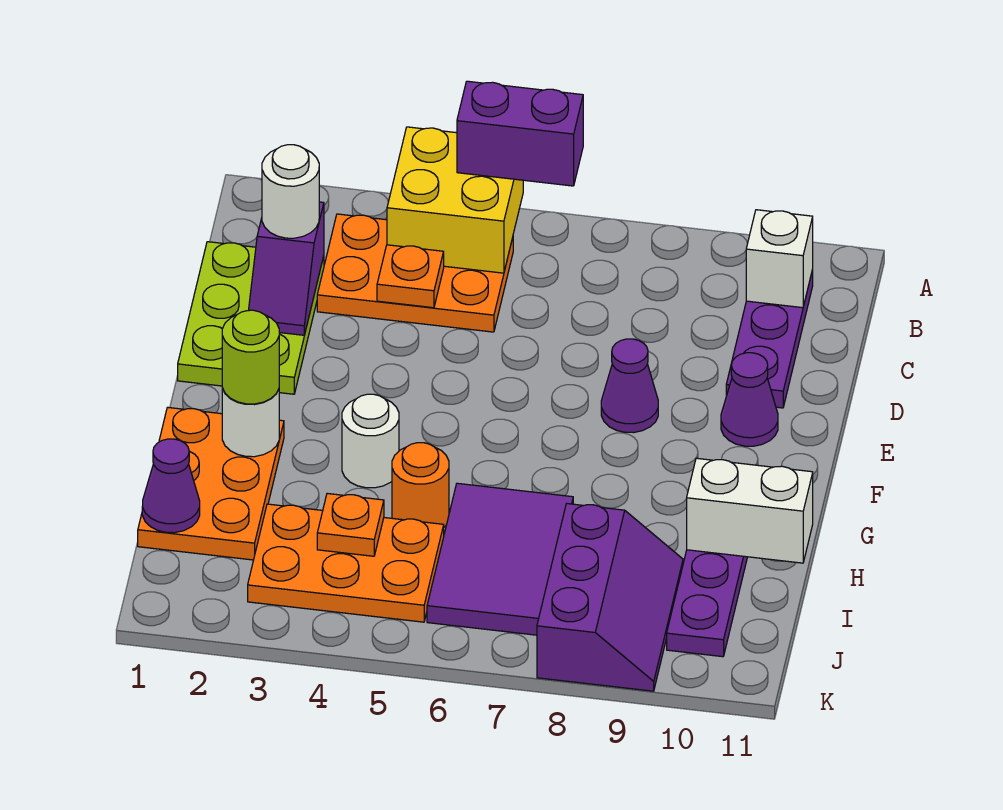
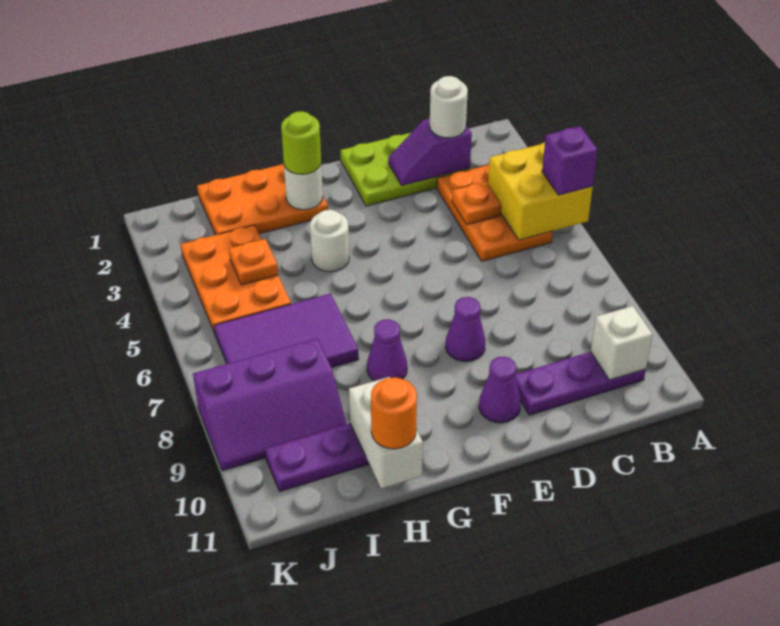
purple brick A5:A6 level 3 -> purple brick A5 level 3
orange round brick H5 level 1 -> orange round brick H11 level 3
purple cone I1 level 2 -> purple cone G8 level 1

